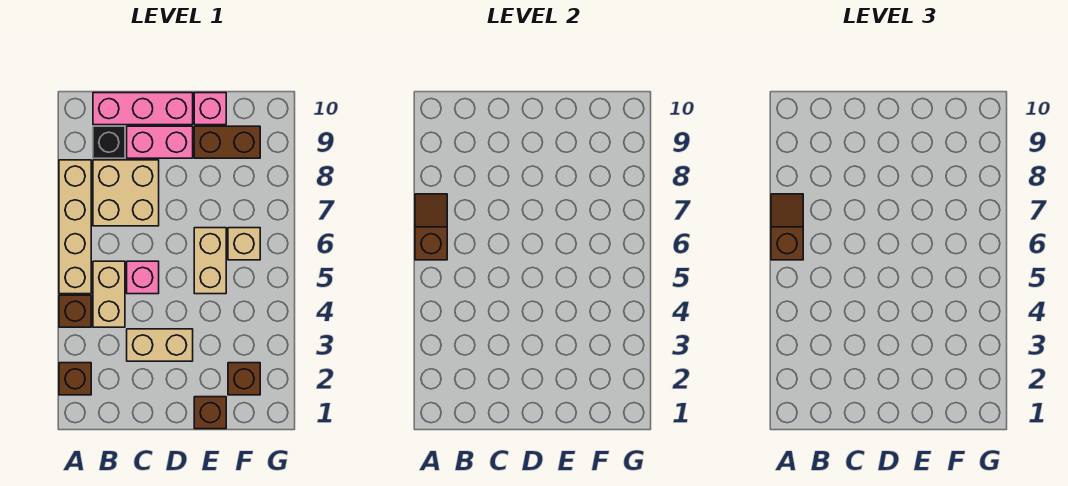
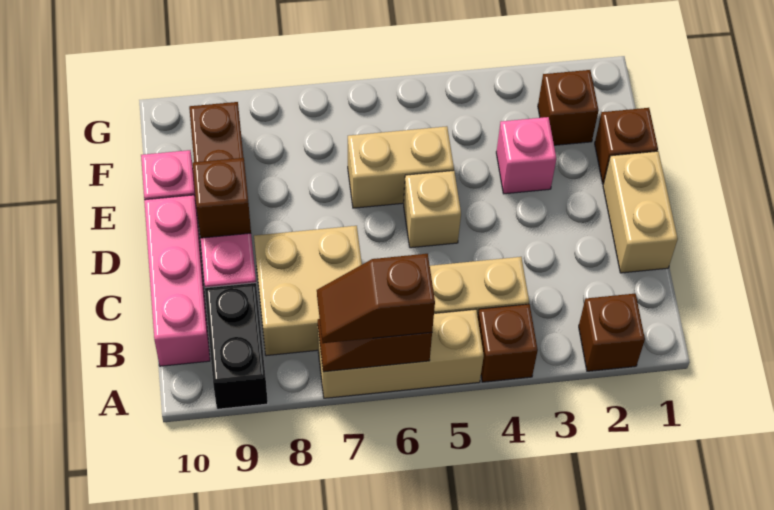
tan brick A5:A8 level 1 -> tan brick A5:A7 level 1
black brick B9 level 1 -> black brick A9:B9 level 1
tan brick C3:D3 level 1 -> tan brick C1:D1 level 1
pink brick C5 level 1 -> pink brick E3 level 1
none -> brown brick D9 level 2
tan brick F6 level 1 -> tan brick D5 level 1

